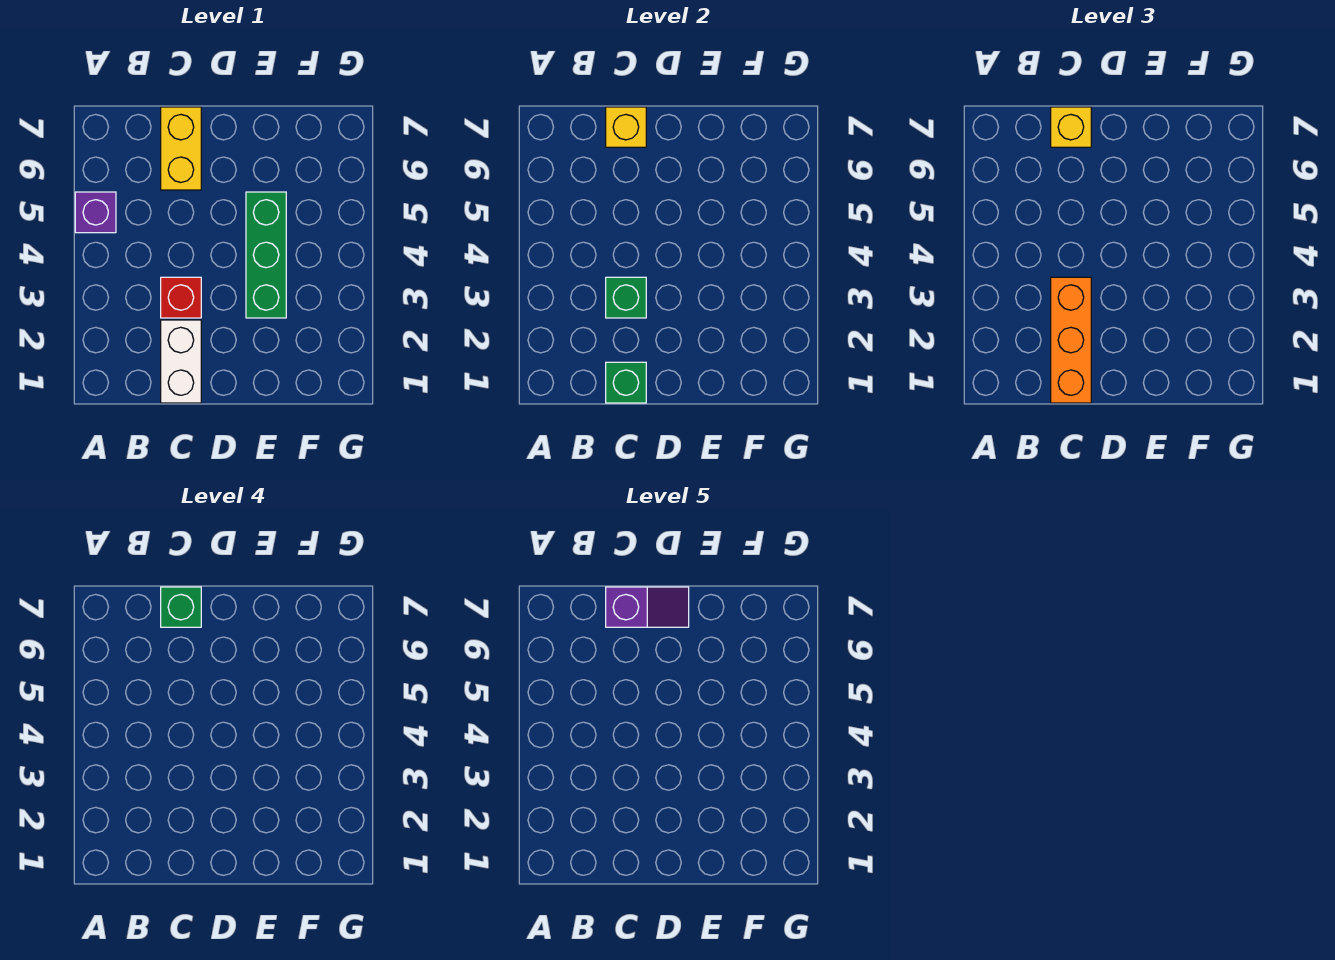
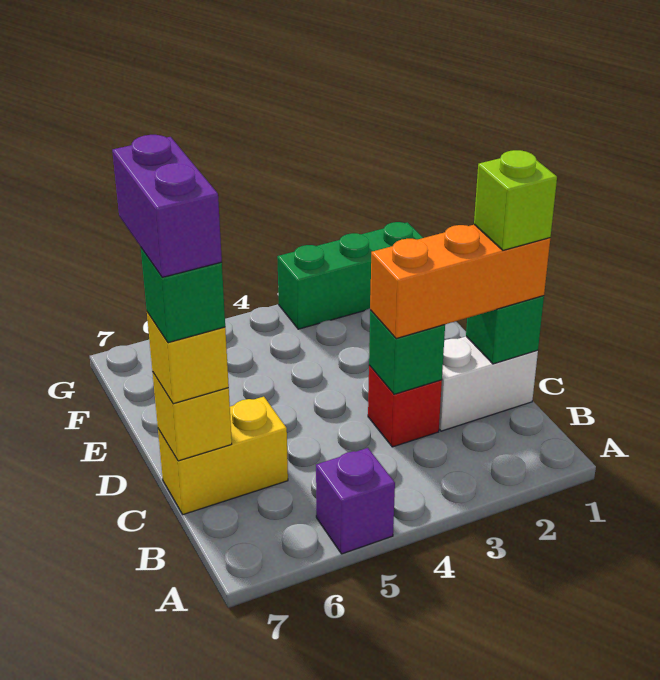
none -> lime brick C1 level 4
purple slope C7:D7 level 5 top C -> purple brick C7:D7 level 5
green brick E3:E5 level 1 -> green brick G1:G3 level 1

